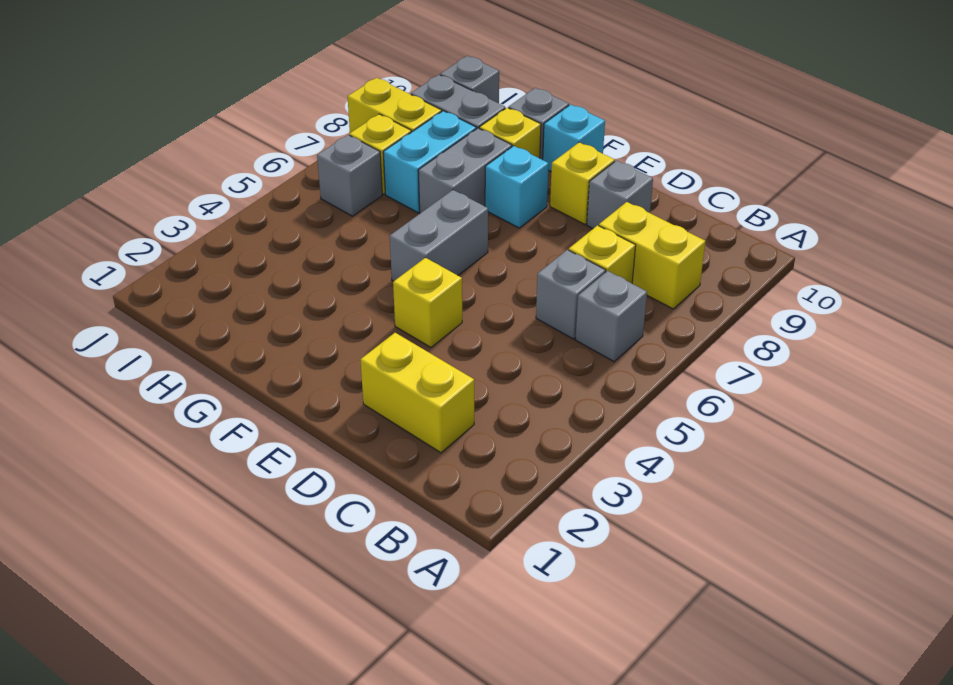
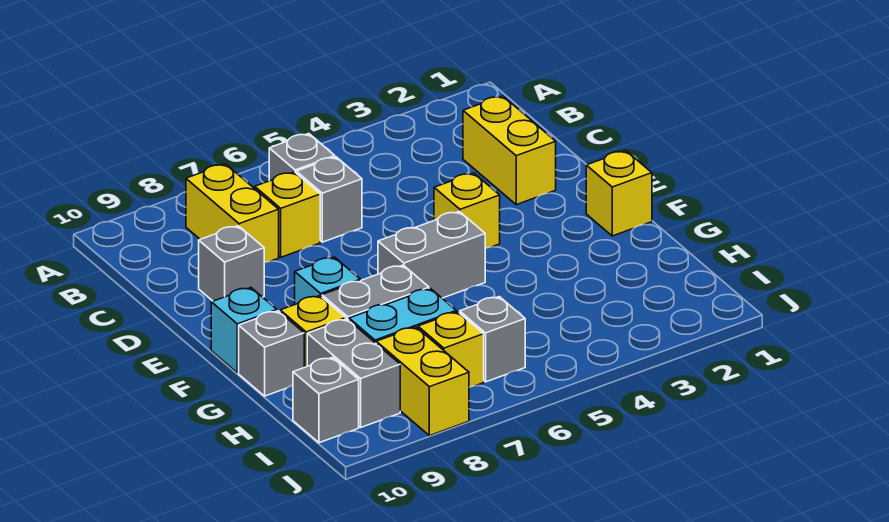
yellow brick E9 level 1 -> yellow brick F1 level 1

